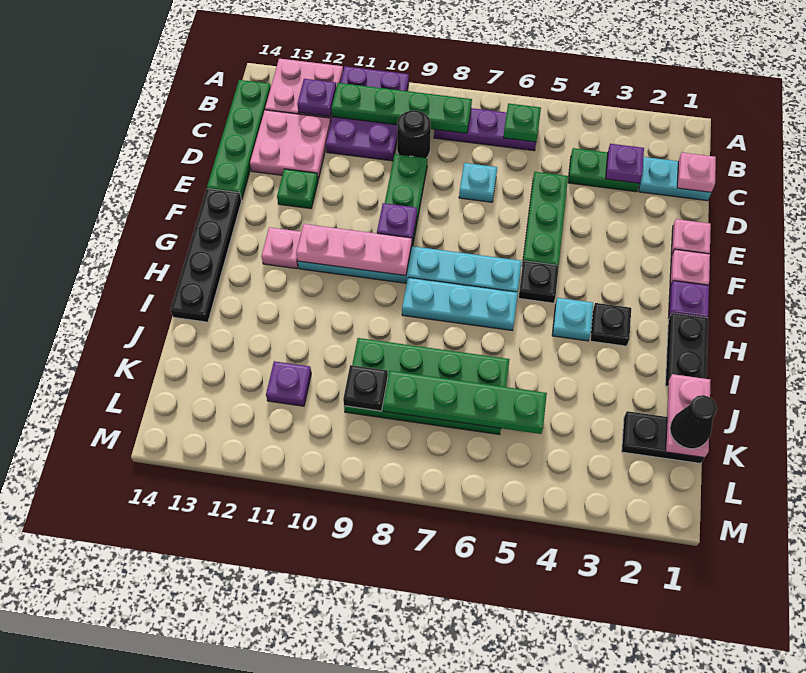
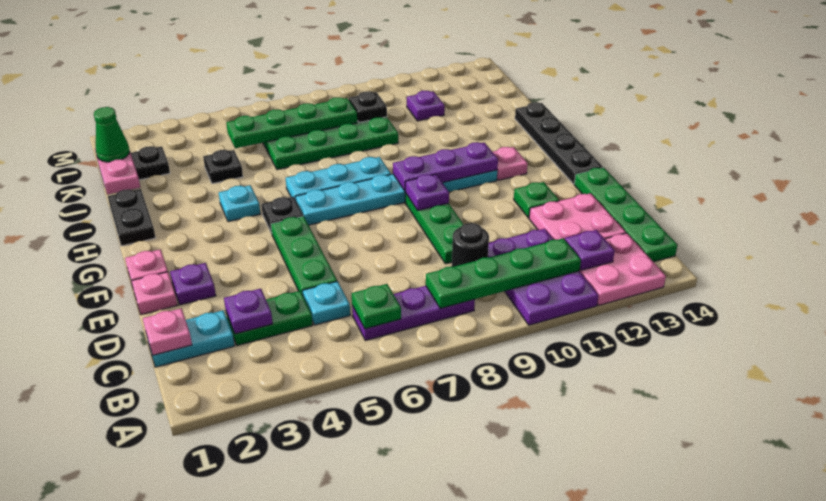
cyan plate D7 level 1 -> cyan plate C5 level 1
purple plate G1 level 1 -> purple plate E2 level 1
pink plate G9:G11 level 2 -> purple plate G9:G11 level 2
black plate H3 level 1 -> black plate J4 level 1
black cone K1 level 3 -> green cone K1 level 3

